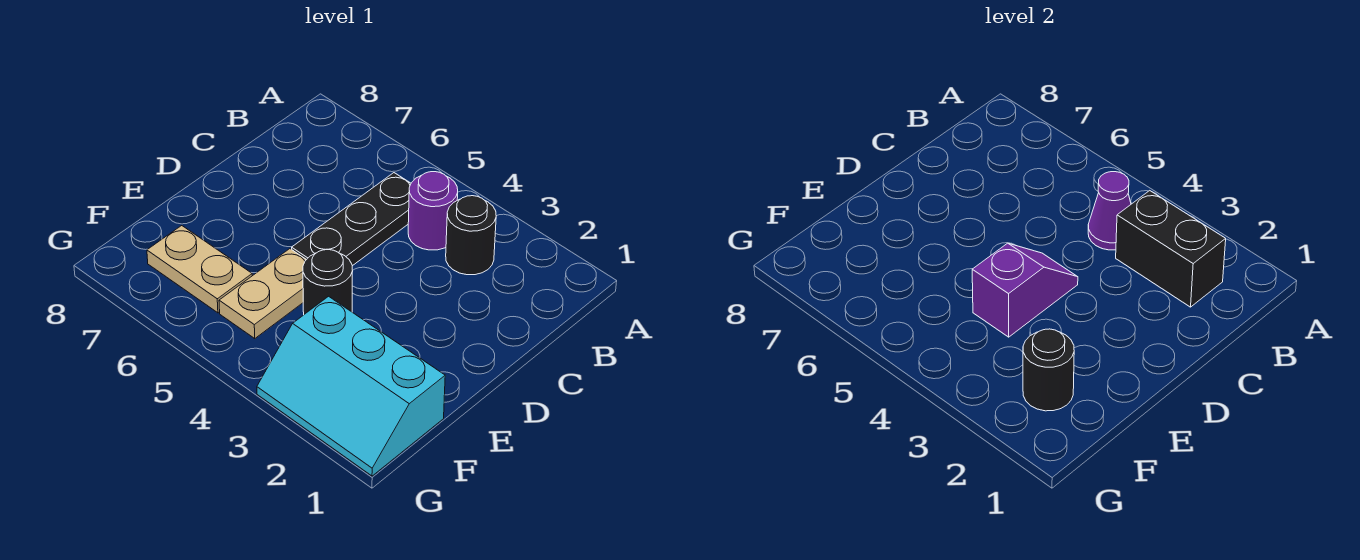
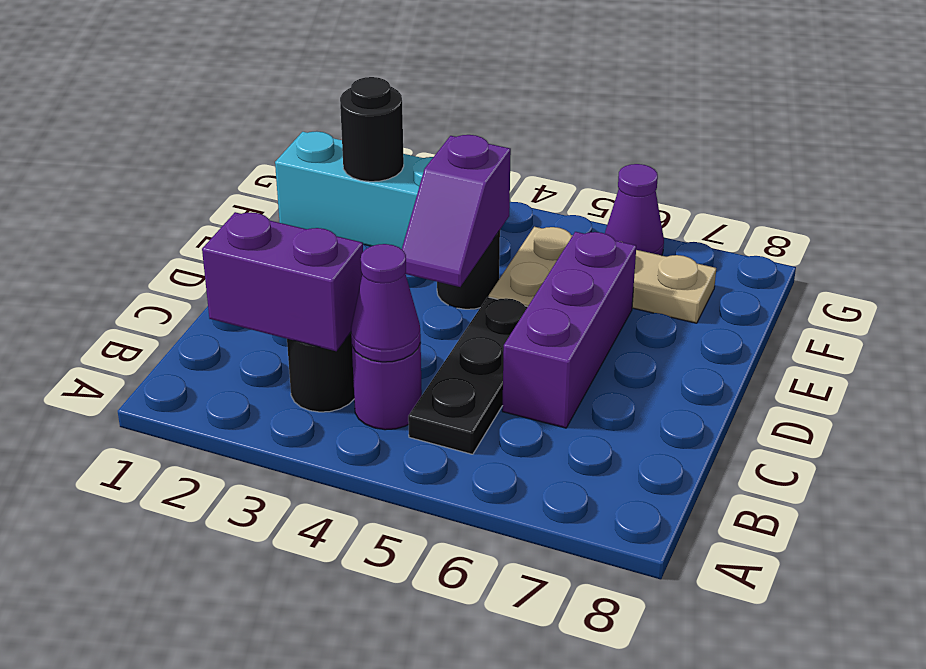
black brick B2:B3 level 2 -> purple brick B2:B3 level 2
none -> purple brick C6:E6 level 1
none -> purple cone G6 level 1

